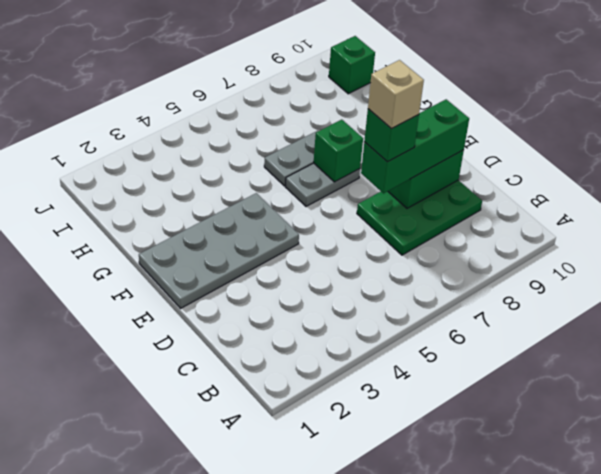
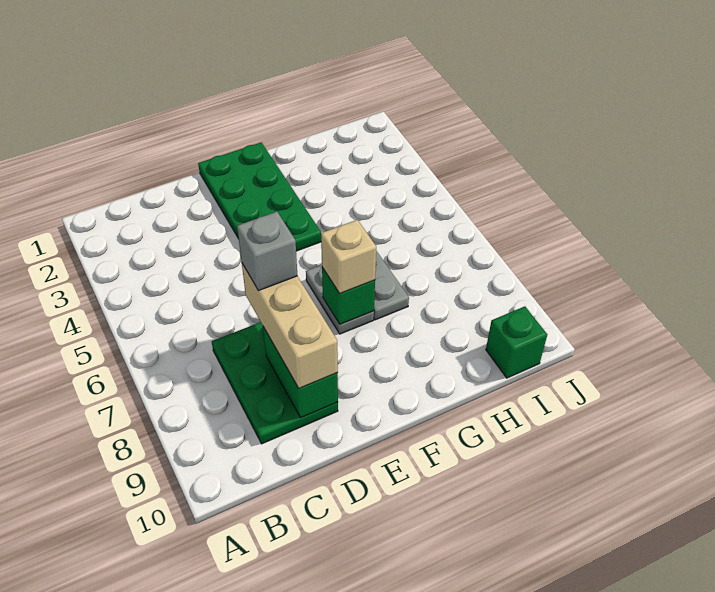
green brick D7:D9 level 3 -> tan brick D7:D9 level 3
green brick D7 level 4 -> grey brick D7 level 4
tan brick D7 level 5 -> tan brick F7 level 3
grey plate E1:F4 level 1 -> green plate E1:F4 level 1

